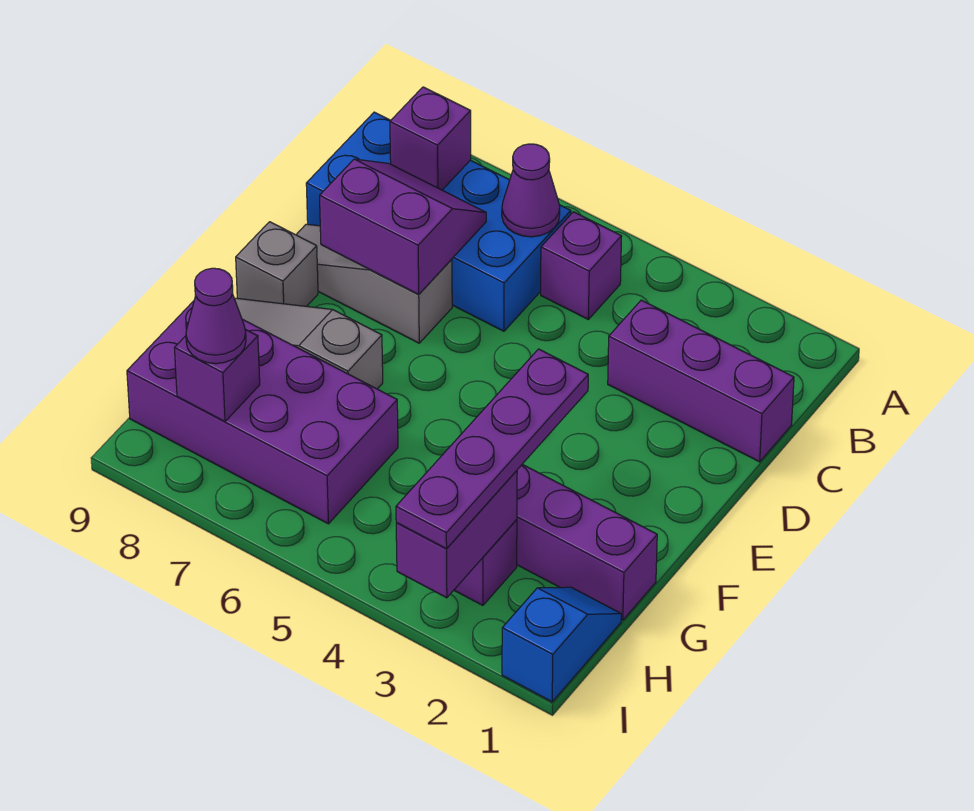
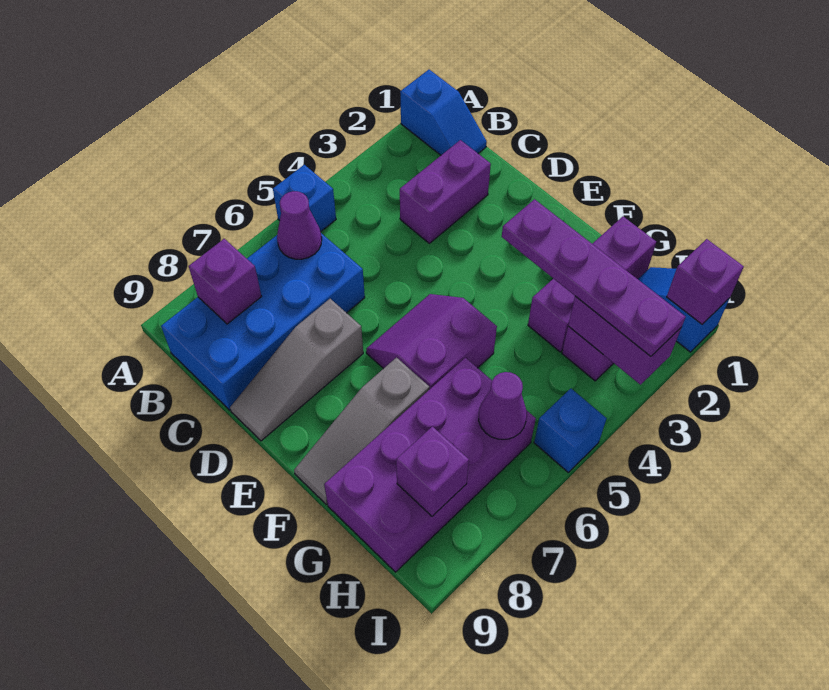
none -> blue slope A1:B1 level 1 top A
none -> blue brick A5 level 1
purple brick B5 level 1 -> purple brick I1 level 2
purple brick C1:C3 level 1 -> purple brick C2:C3 level 1
purple slope C7:D8 level 2 top D -> purple slope E5:F6 level 1 top F
grey brick E9 level 1 -> none
purple cone H8 level 3 -> purple cone H6 level 2
none -> blue brick I5 level 1

